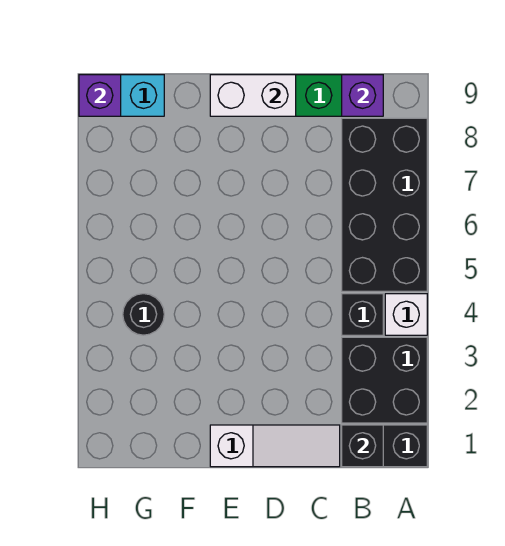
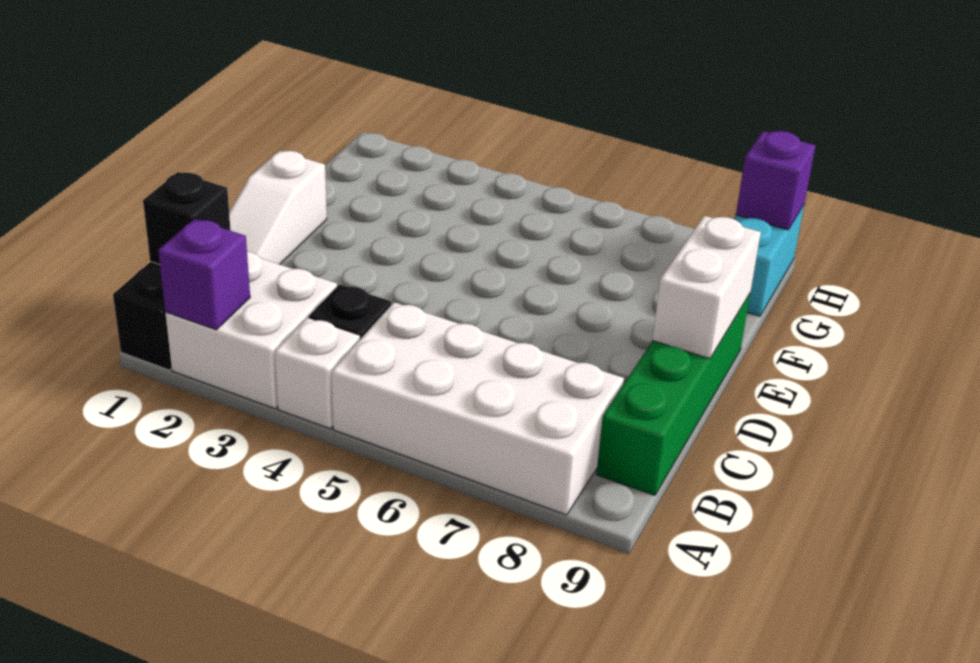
black brick A2:B3 level 1 -> white brick A2:B3 level 1
black brick A5:B8 level 1 -> white brick A5:B8 level 1
purple brick B9 level 2 -> purple brick A2 level 2
black round brick G4 level 1 -> none

